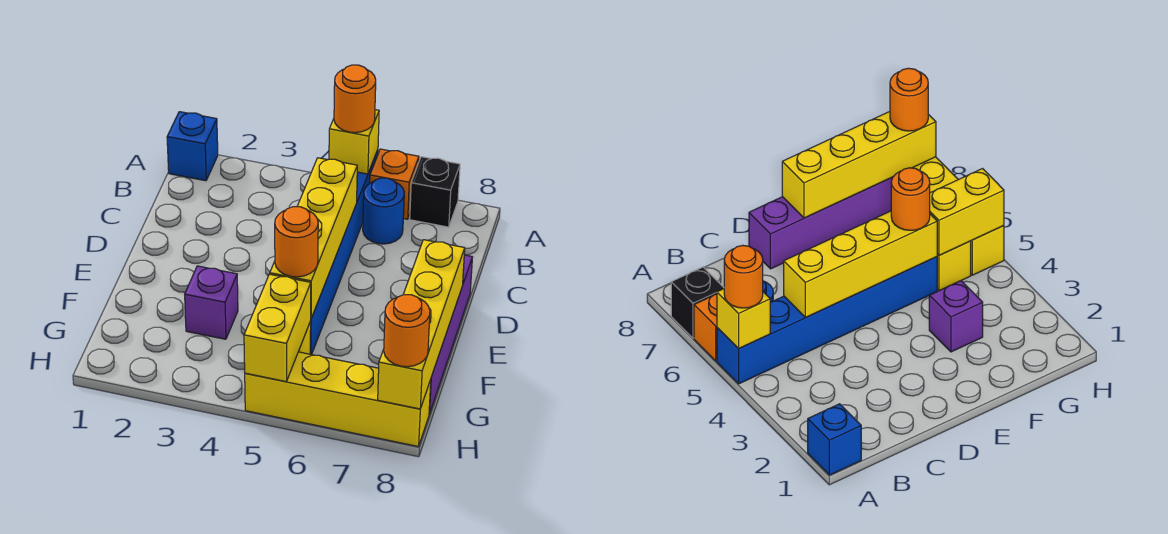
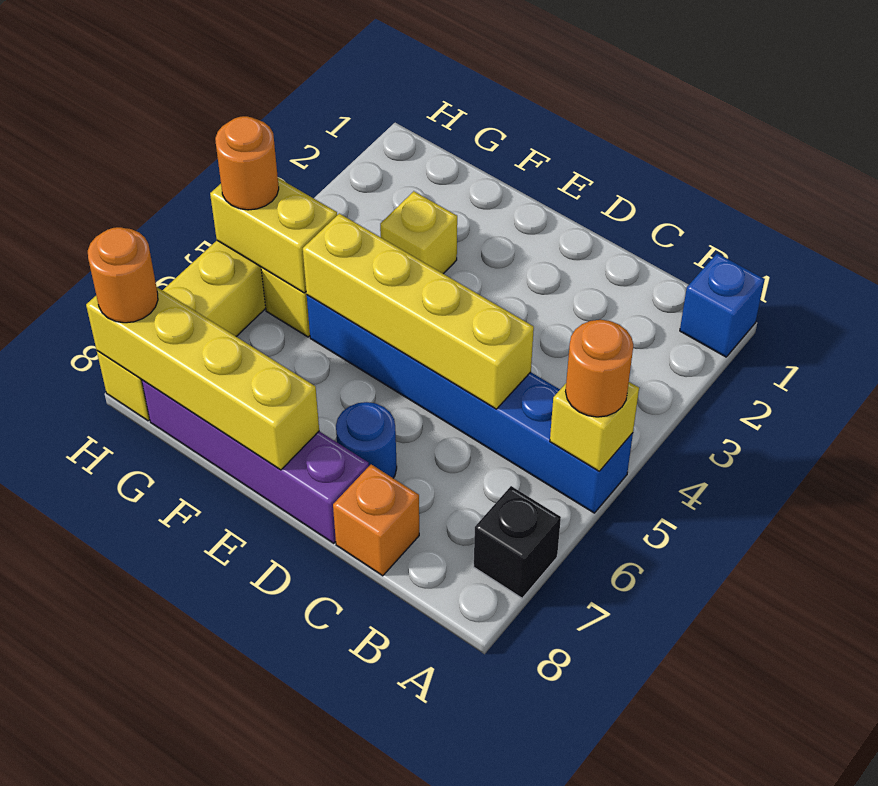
orange brick A6 level 1 -> orange brick C8 level 1
blue round brick B6 level 1 -> blue round brick D7 level 1
purple brick F3 level 1 -> yellow brick F3 level 1
orange round brick F5 level 3 -> orange round brick H5 level 3

